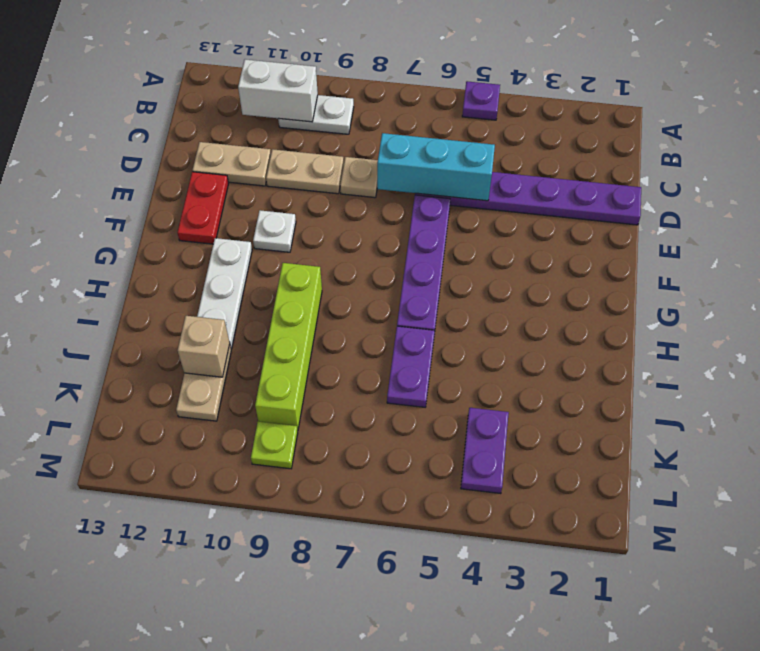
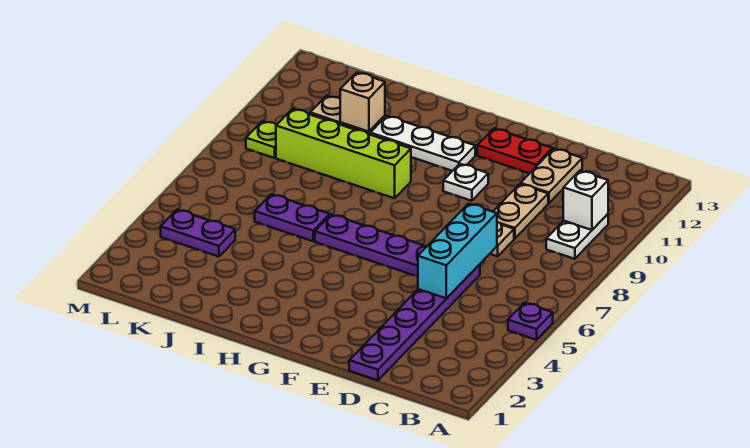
white brick B10:B11 level 2 -> white brick B10 level 2

